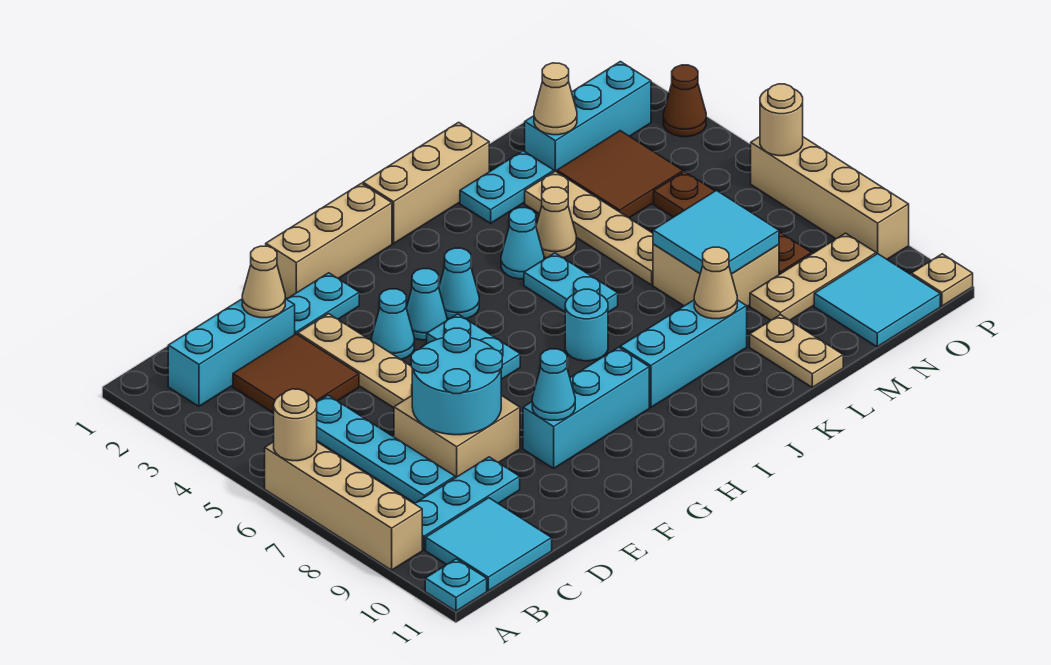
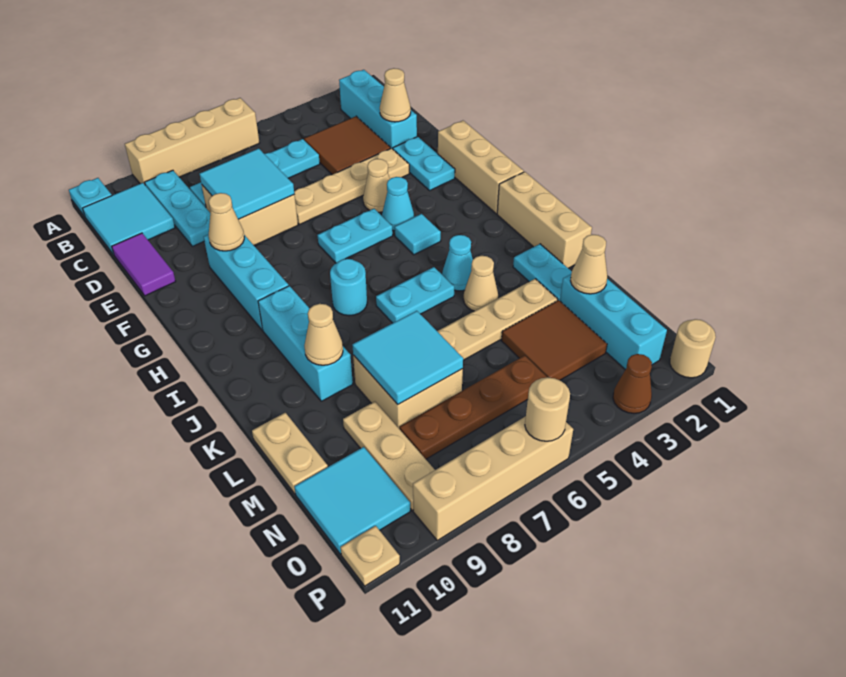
tan round brick A6 level 2 -> tan round brick P1 level 1
cyan round brick D7:E8 level 2 -> cyan tile D7:E8 level 2
none -> purple tile D11:E11 level 1
cyan cone F4 level 1 -> tan cone F4 level 1
cyan cone F9 level 2 -> tan cone F9 level 2
cyan cone H4 level 1 -> cyan tile H4 level 1
tan plate L10:L11 level 1 -> tan plate L11:M11 level 1

